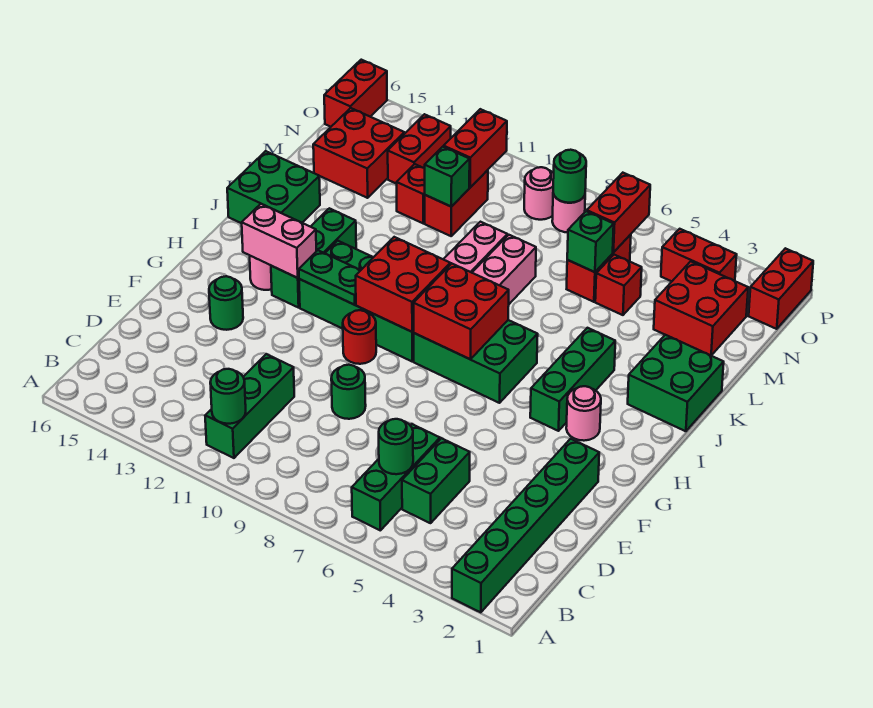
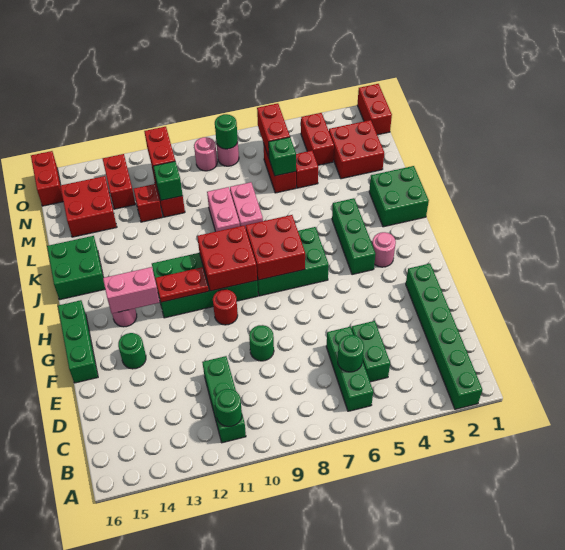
green plate H11:H12 level 2 -> red plate H11:H12 level 2
green brick H13:J13 level 1 -> green brick F16:H16 level 1
red brick O3:O4 level 1 -> red brick N4:O4 level 1

